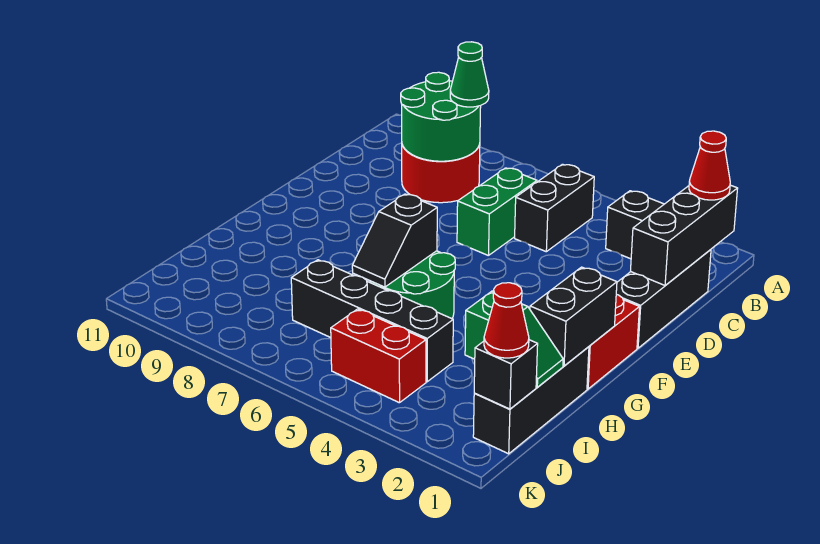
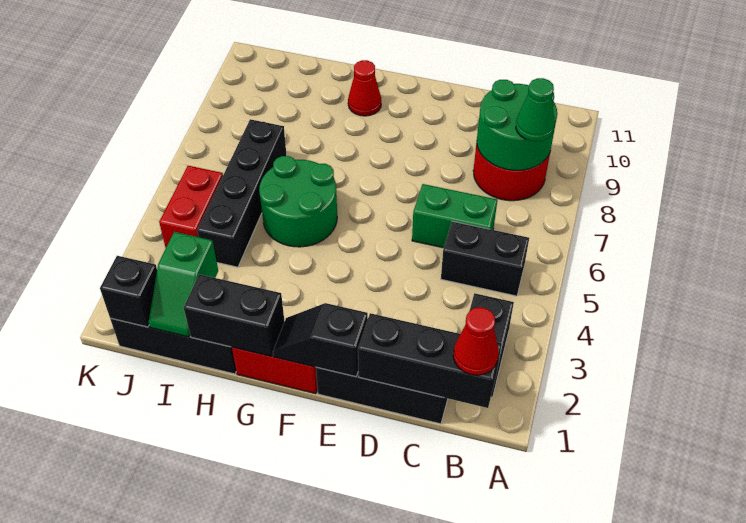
black slope G6:H6 level 2 top G -> black slope E1:F1 level 2 top E
red cone J1 level 3 -> red cone G10 level 1

